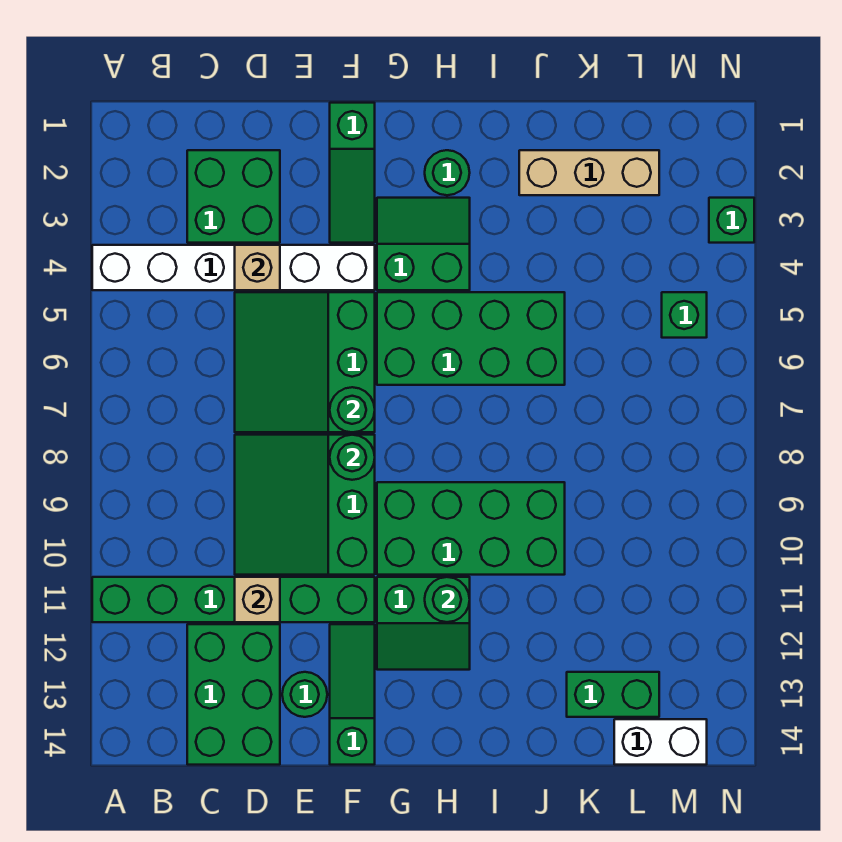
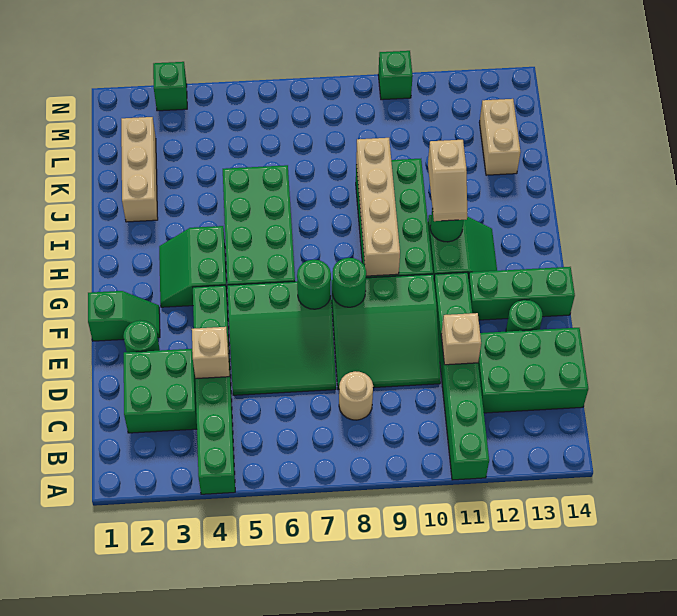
white brick A4:F4 level 1 -> green brick A4:F4 level 1
none -> tan round brick C8 level 1
green slope F1:F3 level 1 top 1 -> green slope F1:F2 level 1 top 1
green slope F12:F14 level 1 top 14 -> green brick F12:F14 level 1
none -> tan brick G9:J9 level 2
green round brick H2 level 1 -> green round brick E2 level 1
none -> tan slope H11:I11 level 3 top I
green brick K13:L13 level 1 -> tan brick K13:L13 level 1
white brick L14:M14 level 1 -> none
green brick M5 level 1 -> green brick N10 level 1

